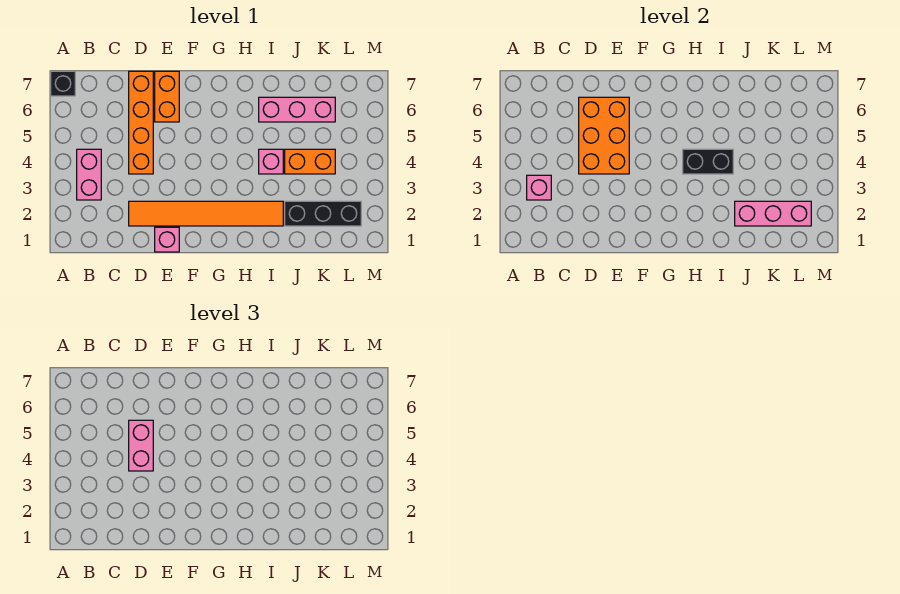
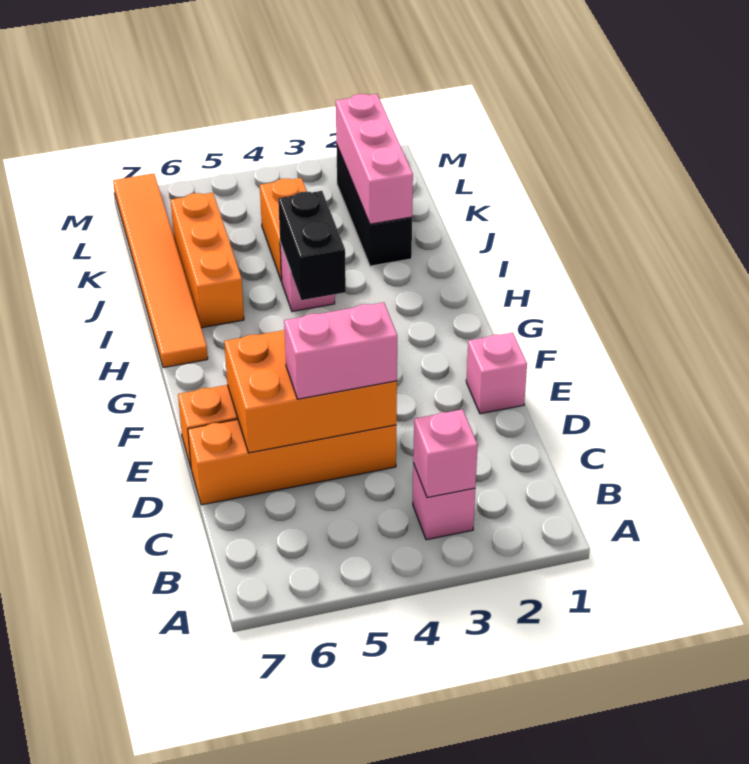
black brick A7 level 1 -> none
pink brick B3:B4 level 1 -> pink brick B3 level 1
orange tile D2:I2 level 1 -> orange tile H7:M7 level 1
pink brick I6:K6 level 1 -> orange brick I6:K6 level 1

